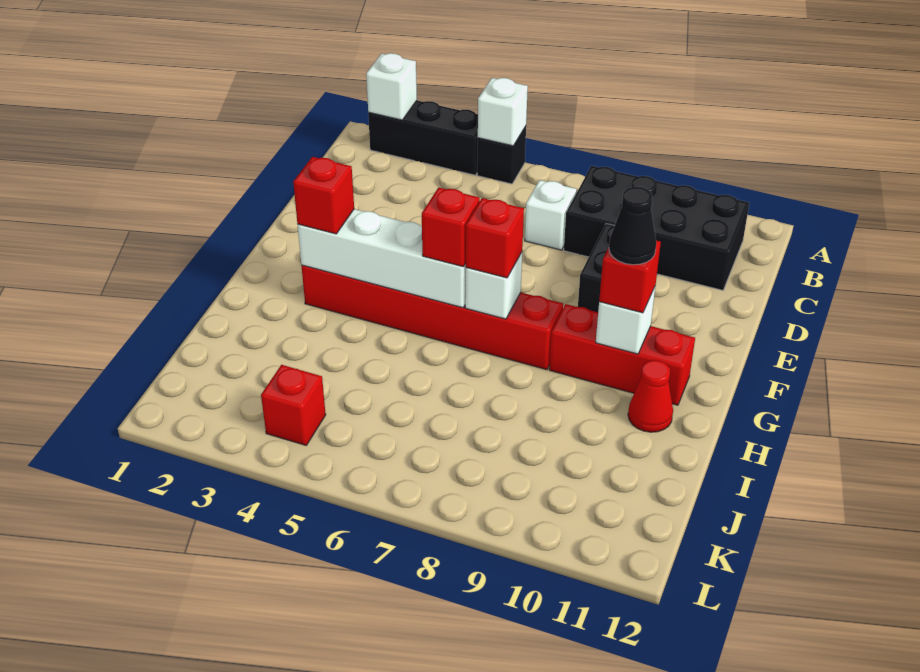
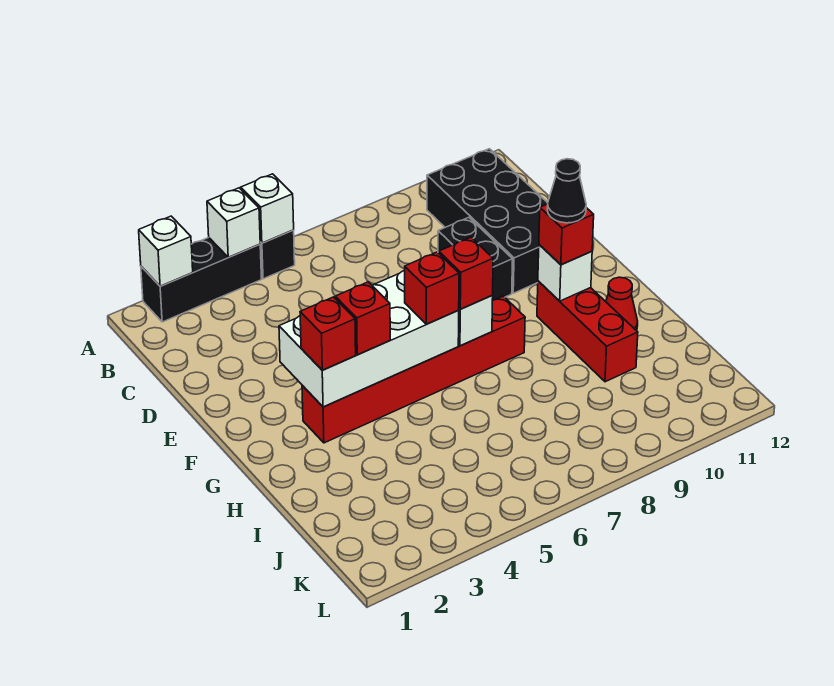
black brick B8:C11 level 1 -> black brick B10:E11 level 1
white brick C7 level 1 -> white brick A4 level 2
white brick G3:G6 level 2 -> white brick F3:G6 level 2
red brick G9:G11 level 1 -> red brick G10:I10 level 1
red brick K4 level 1 -> red brick G4 level 3

